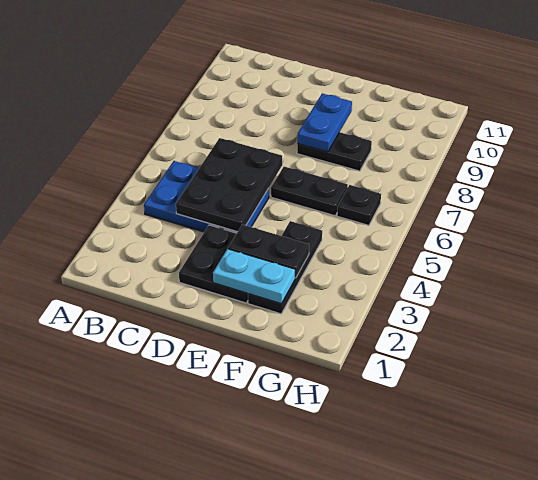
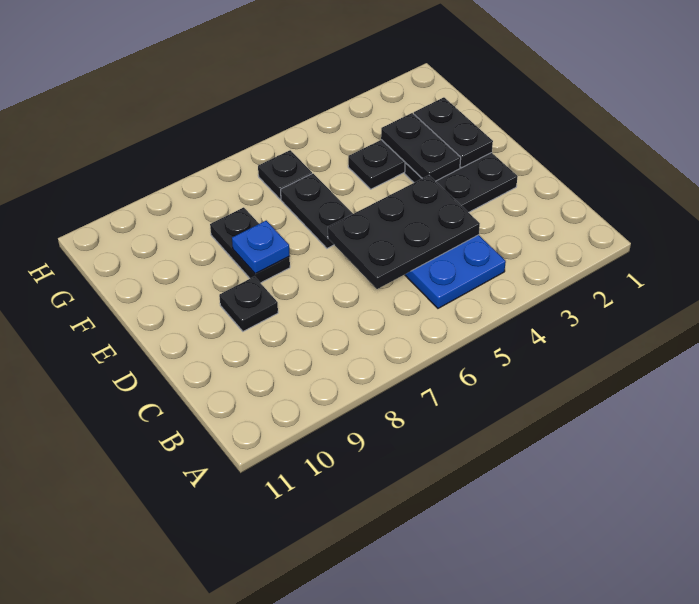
none -> black plate D9 level 1
cyan plate E2:F2 level 2 -> black plate E2:F2 level 2
blue plate E8:E9 level 2 -> blue plate E8 level 2

